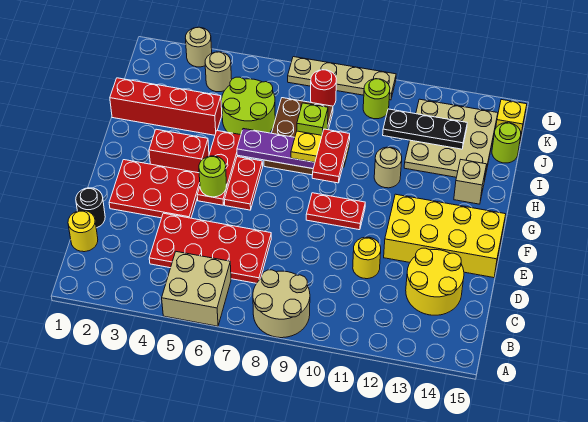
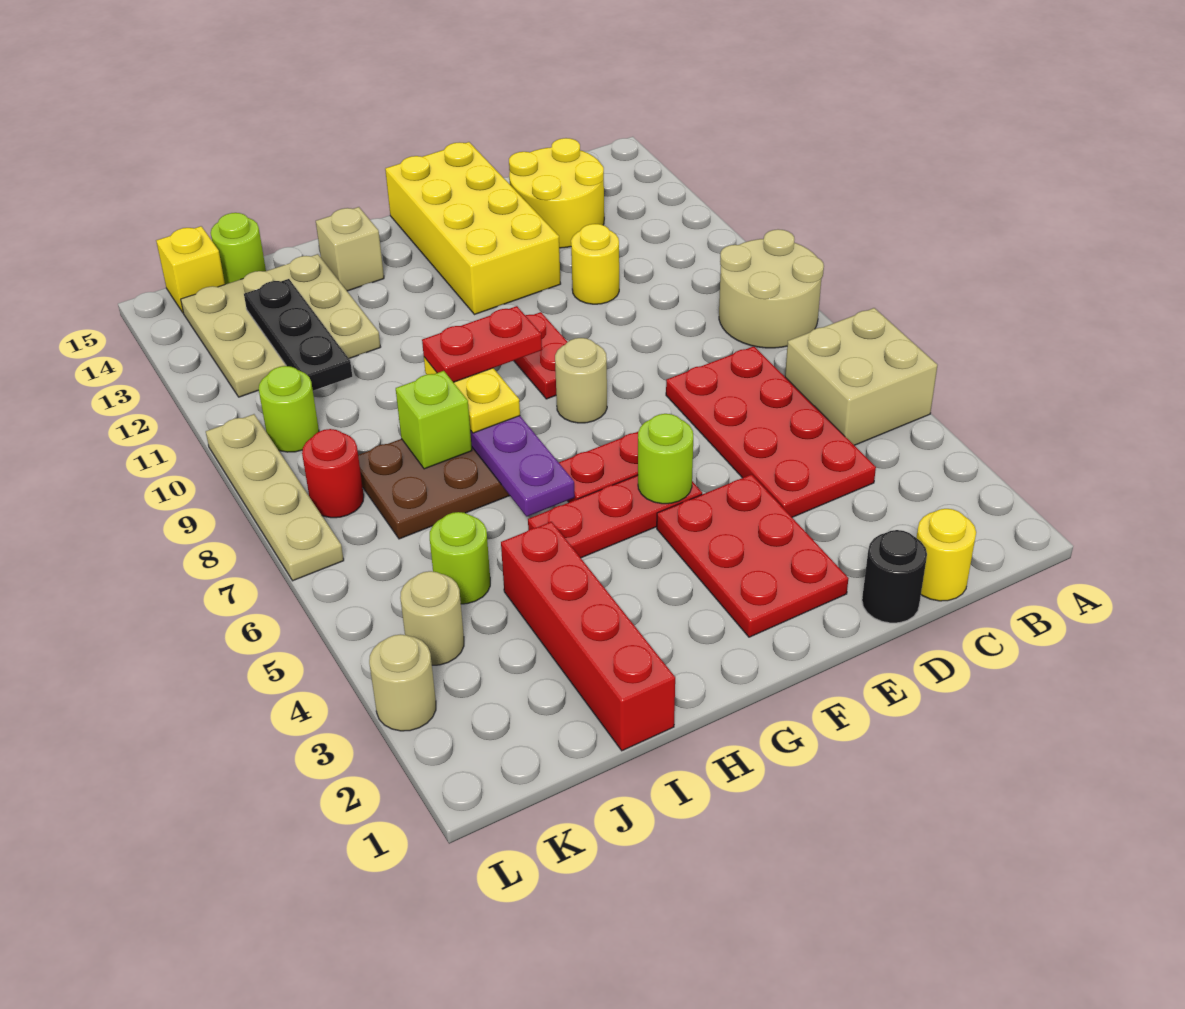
red brick G3:G4 level 1 -> none
tan round brick H11 level 1 -> tan round brick F8 level 1
lime round brick I5:J6 level 1 -> lime round brick J5 level 1

